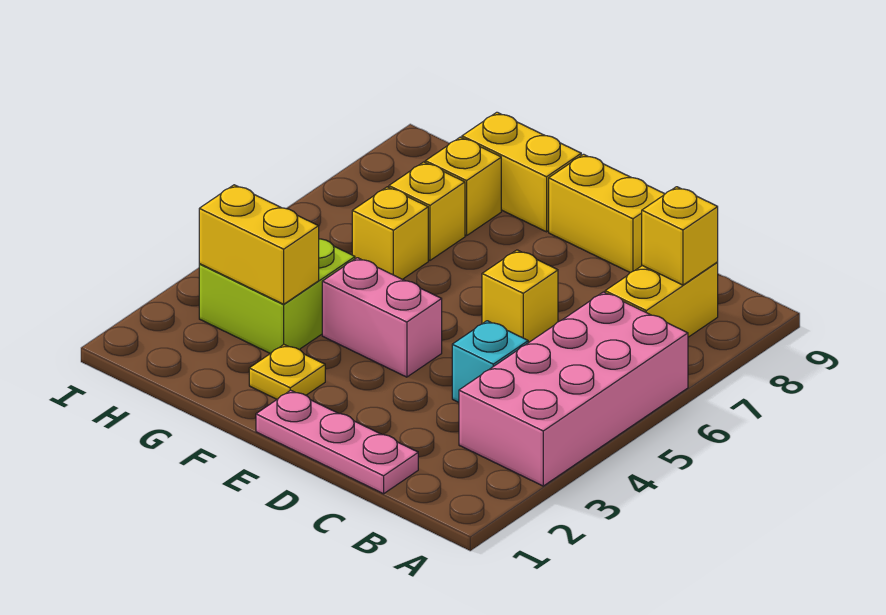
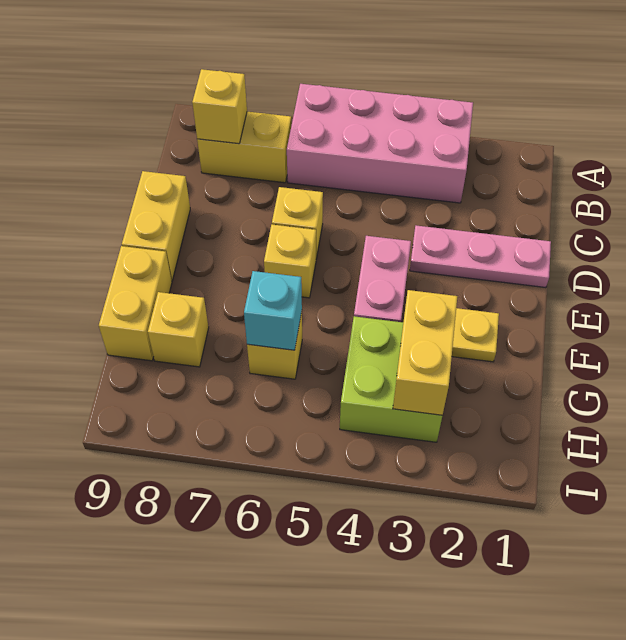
pink plate C1:E1 level 1 -> pink plate D1:D3 level 1
cyan brick C4 level 1 -> cyan brick G6 level 2
yellow brick G7 level 1 -> yellow brick E6 level 1

